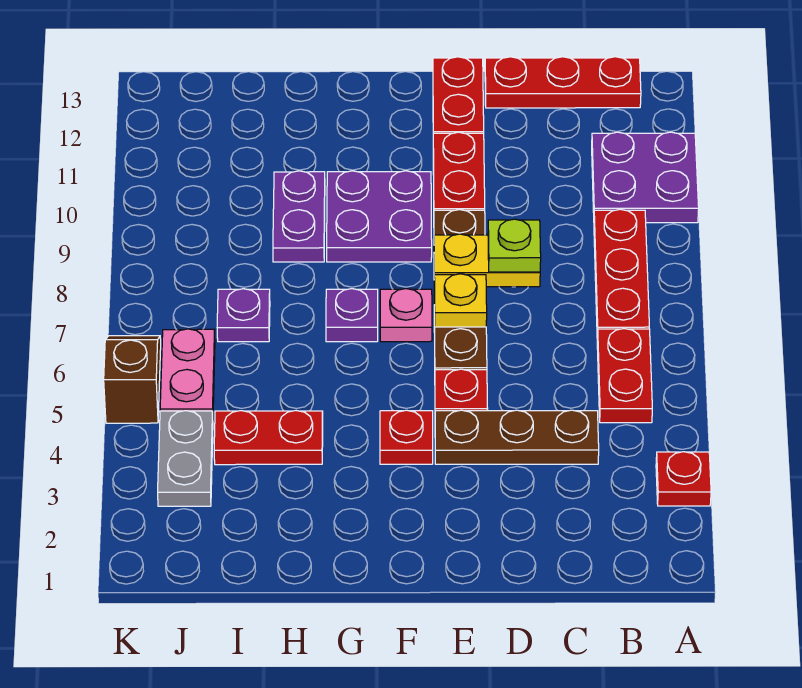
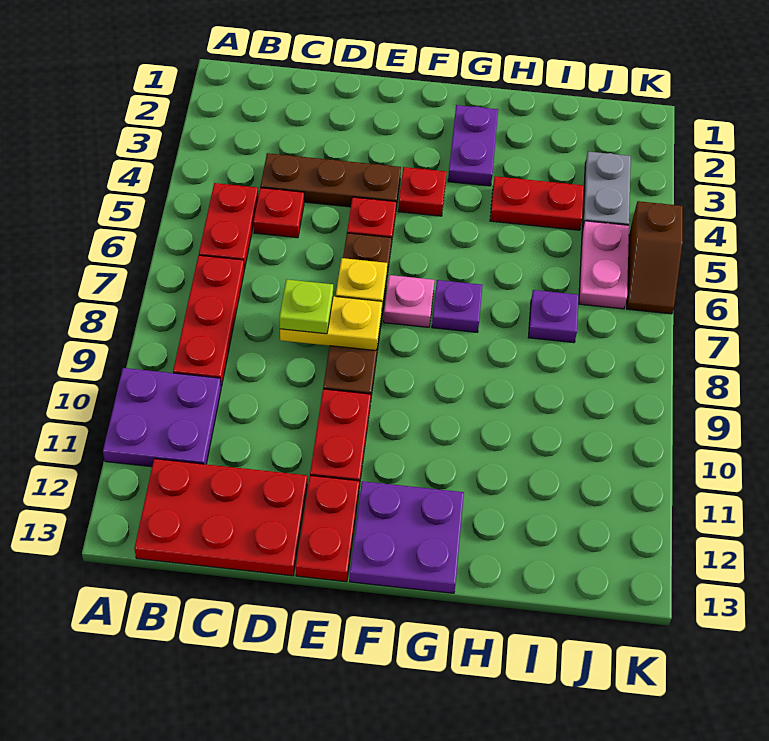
red plate A3 level 1 -> red plate C5 level 1
red plate B13:D13 level 1 -> red plate B12:D13 level 1
purple plate F9:G10 level 1 -> purple plate F12:G13 level 1
purple plate H9:H10 level 1 -> purple plate G2:G3 level 1

